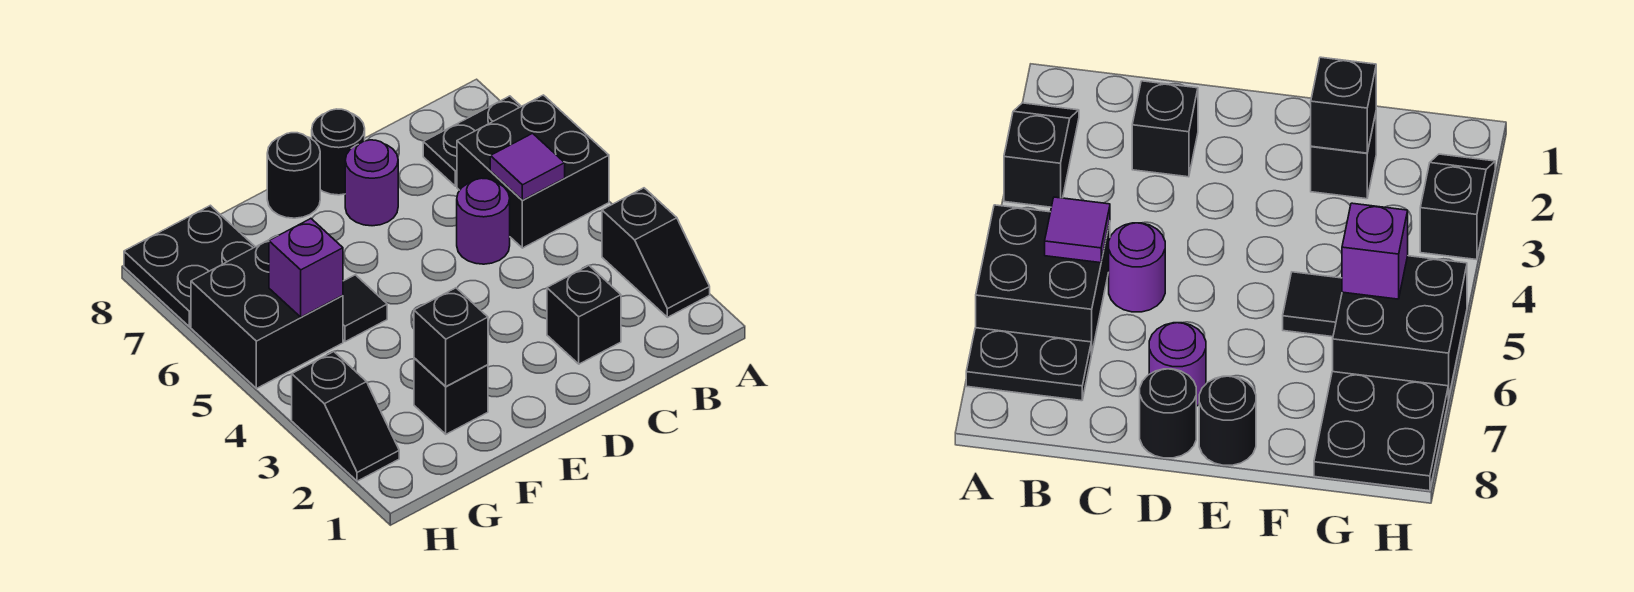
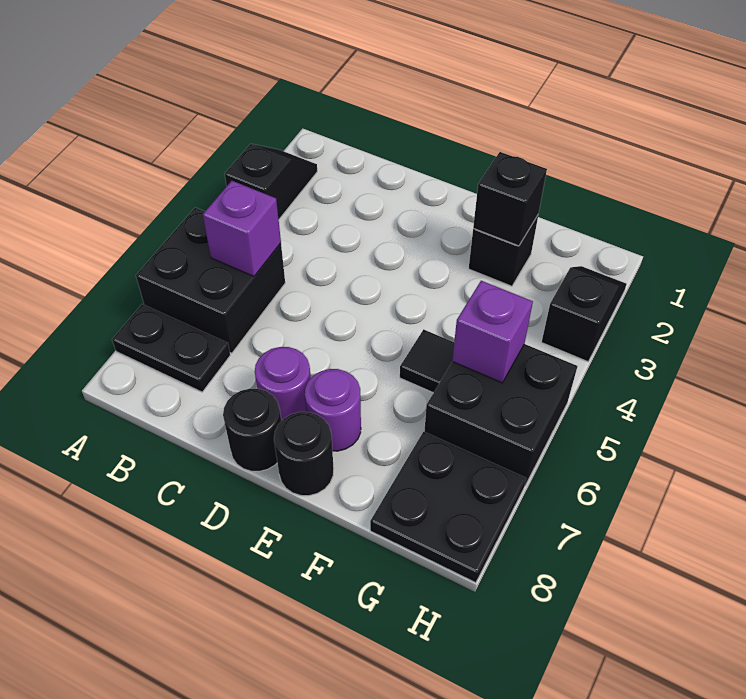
purple tile B5 level 2 -> purple brick B5 level 2
black brick C2 level 1 -> none
purple round brick C5 level 1 -> purple round brick E7 level 1

